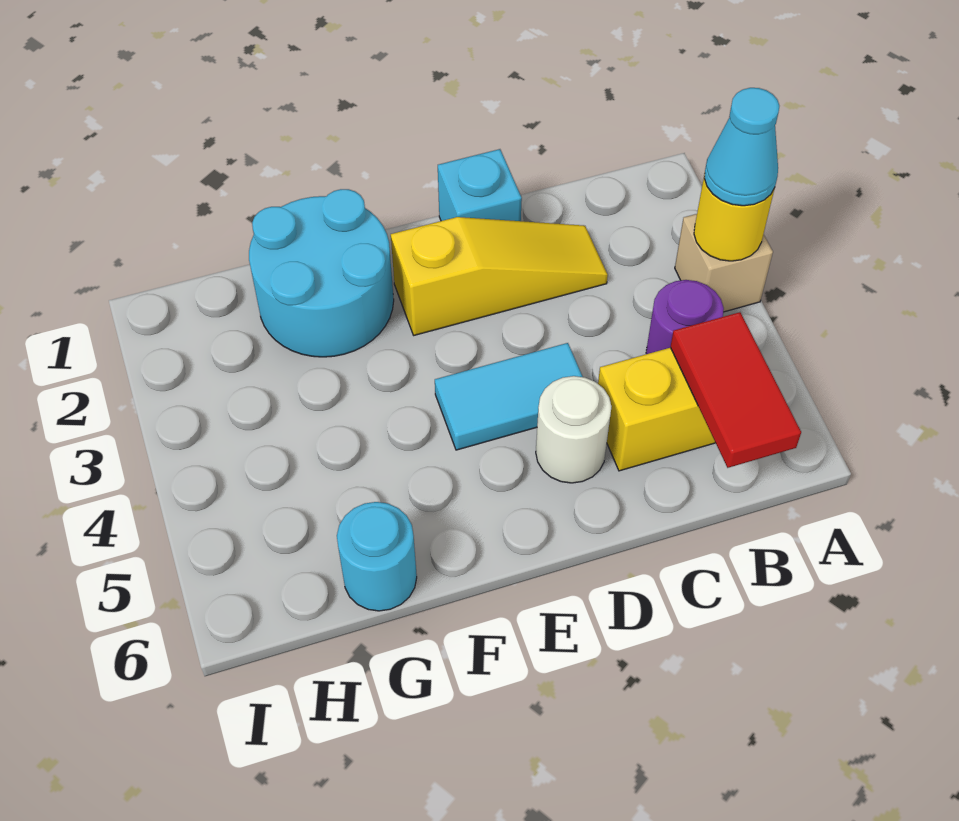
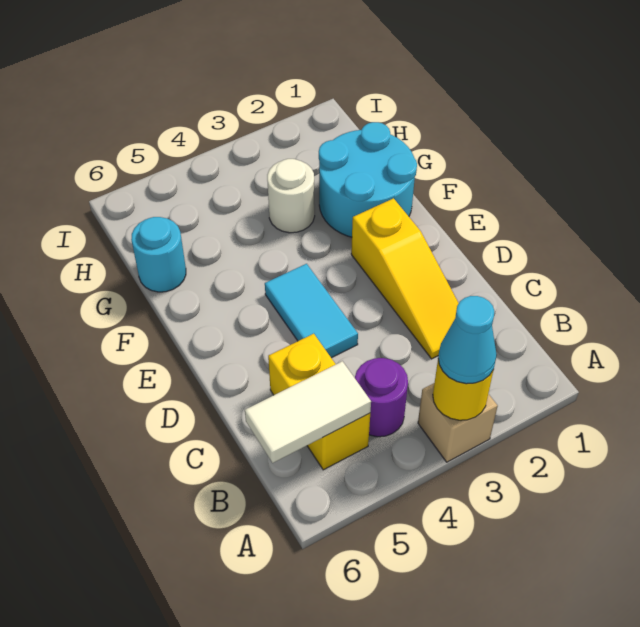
red tile B5:B6 level 2 -> white tile B5:B6 level 2
cyan brick D1 level 1 -> none
white round brick D5 level 1 -> white round brick G3 level 1

